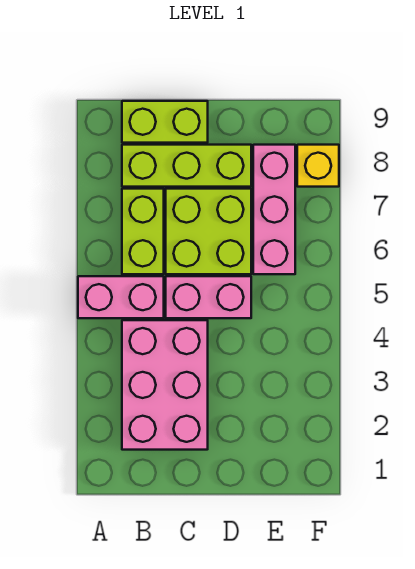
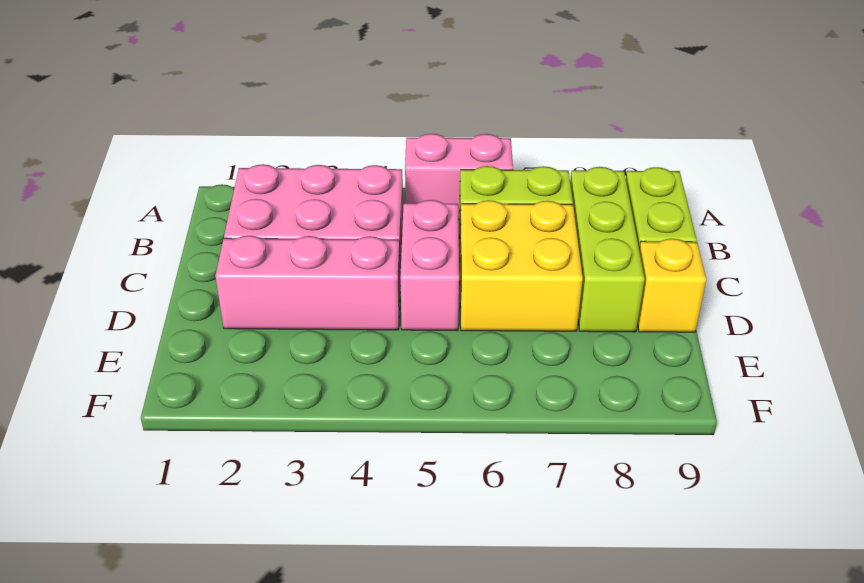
pink brick A5:B5 level 1 -> pink brick A5:A6 level 1
lime brick C6:D7 level 1 -> yellow brick C6:D7 level 1
pink brick E6:E8 level 1 -> pink brick D2:D4 level 1
yellow brick F8 level 1 -> yellow brick D9 level 1

